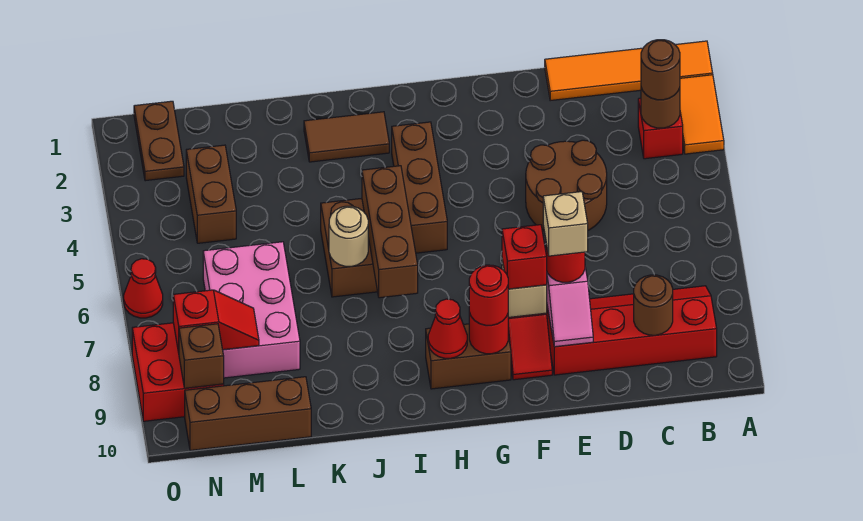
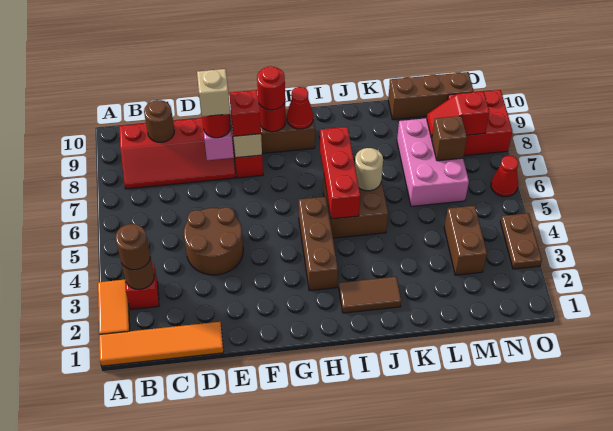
brown brick I5:I7 level 2 -> red brick I5:I7 level 2
brown plate N1:N2 level 1 -> brown plate O3:O4 level 1
brown brick N9 level 2 -> brown brick M7 level 2

